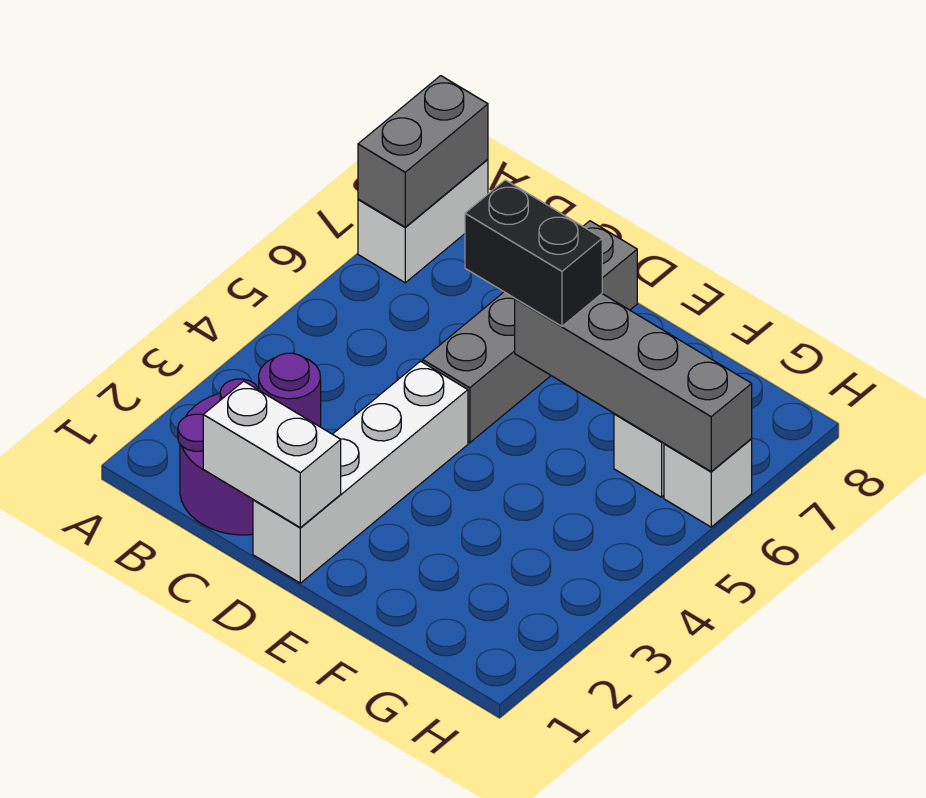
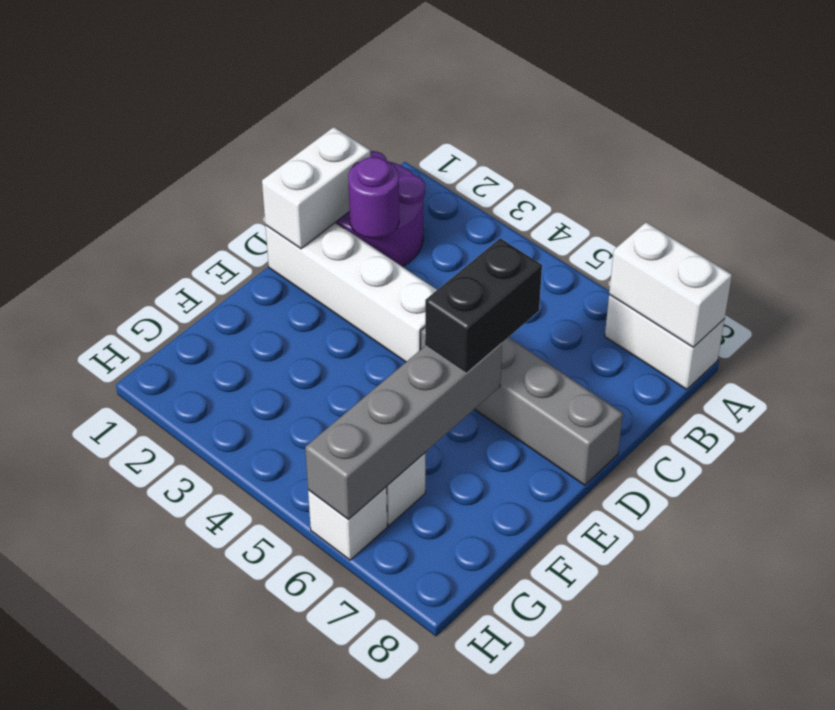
grey brick A7:A8 level 2 -> white brick A7:A8 level 2

